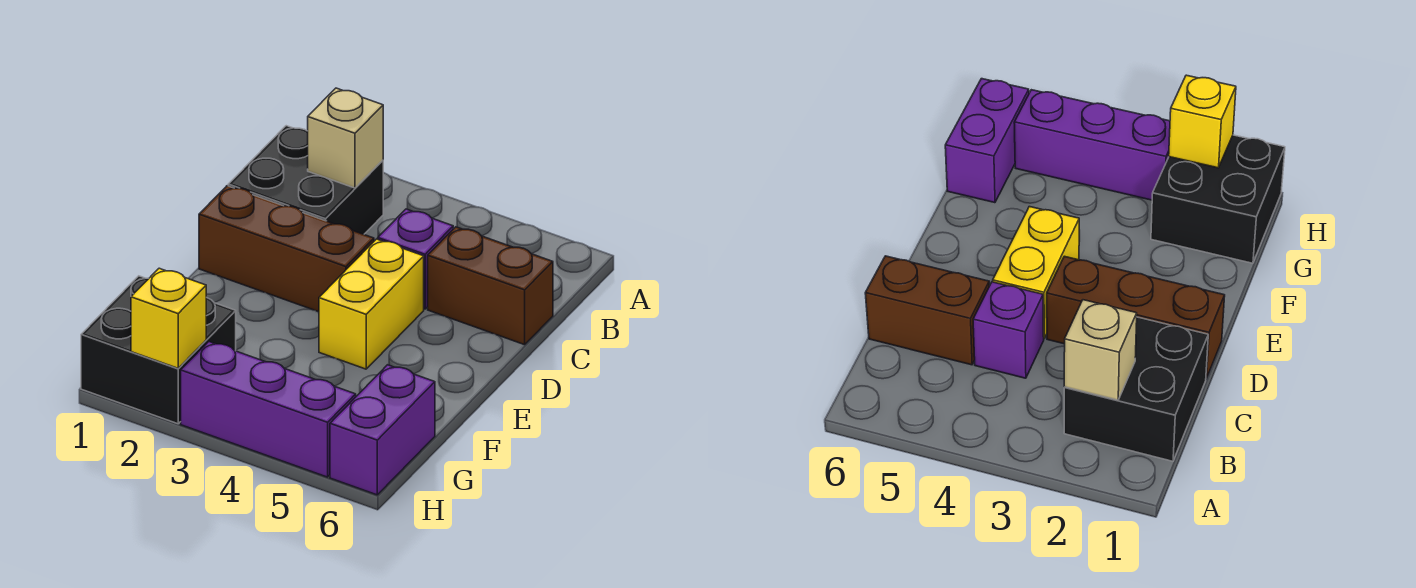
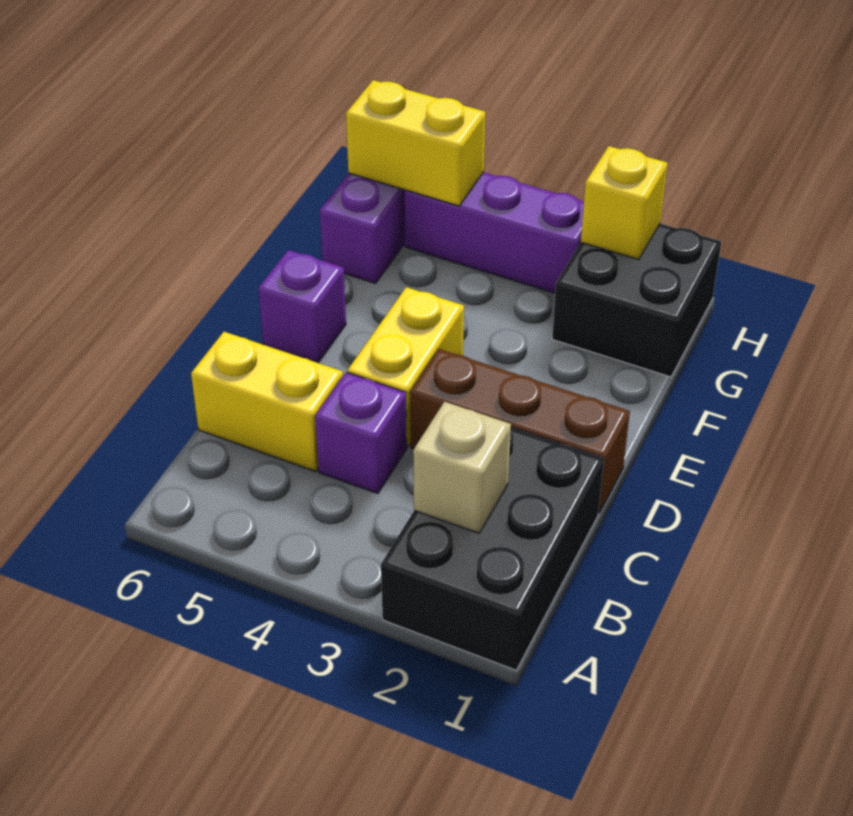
black brick B1:C2 level 1 -> black brick A1:C2 level 1
brown brick C5:C6 level 1 -> yellow brick C5:C6 level 1
none -> purple brick E6 level 1
none -> yellow brick H5:H6 level 2

